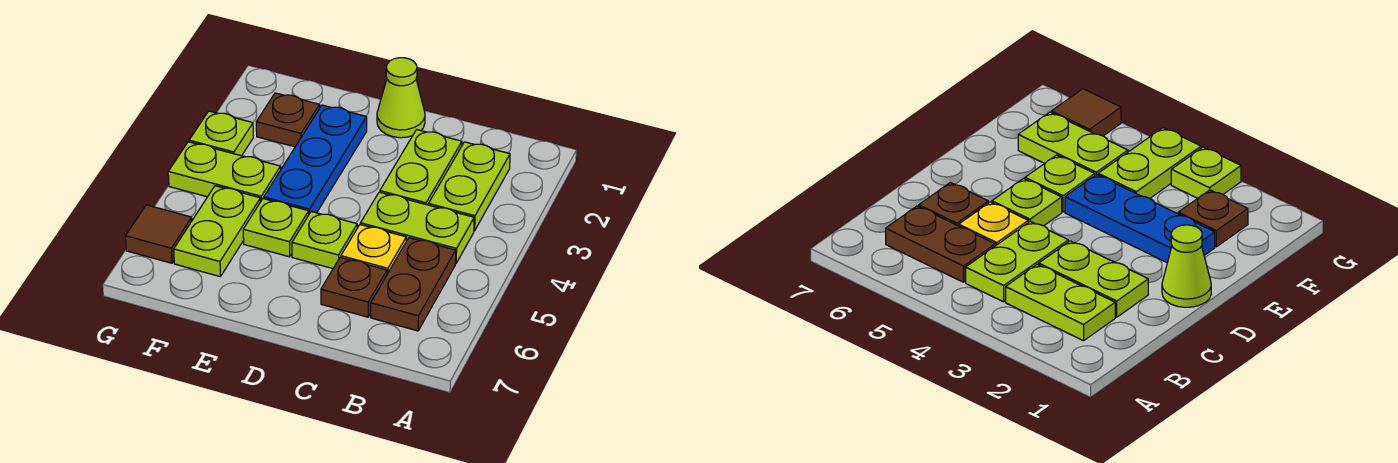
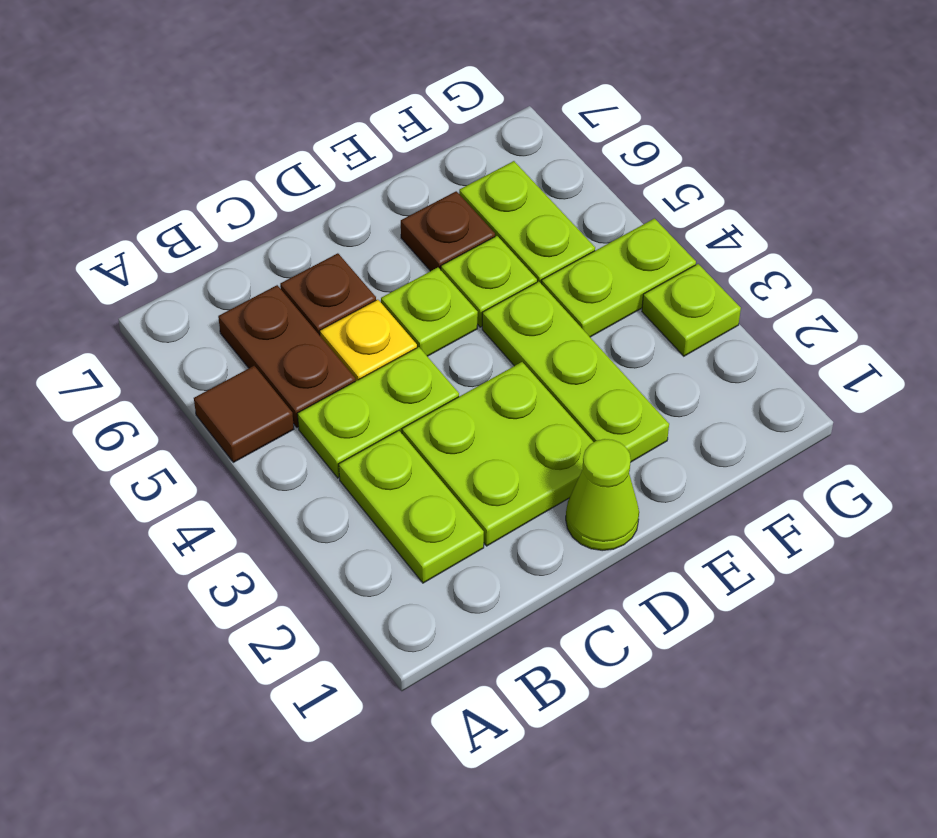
lime plate C2:C3 level 1 -> lime plate C2:D3 level 1
blue plate E2:E4 level 1 -> lime plate E2:E4 level 1
brown plate F2 level 1 -> brown plate E6 level 1
brown tile G6 level 1 -> brown tile A5 level 1

